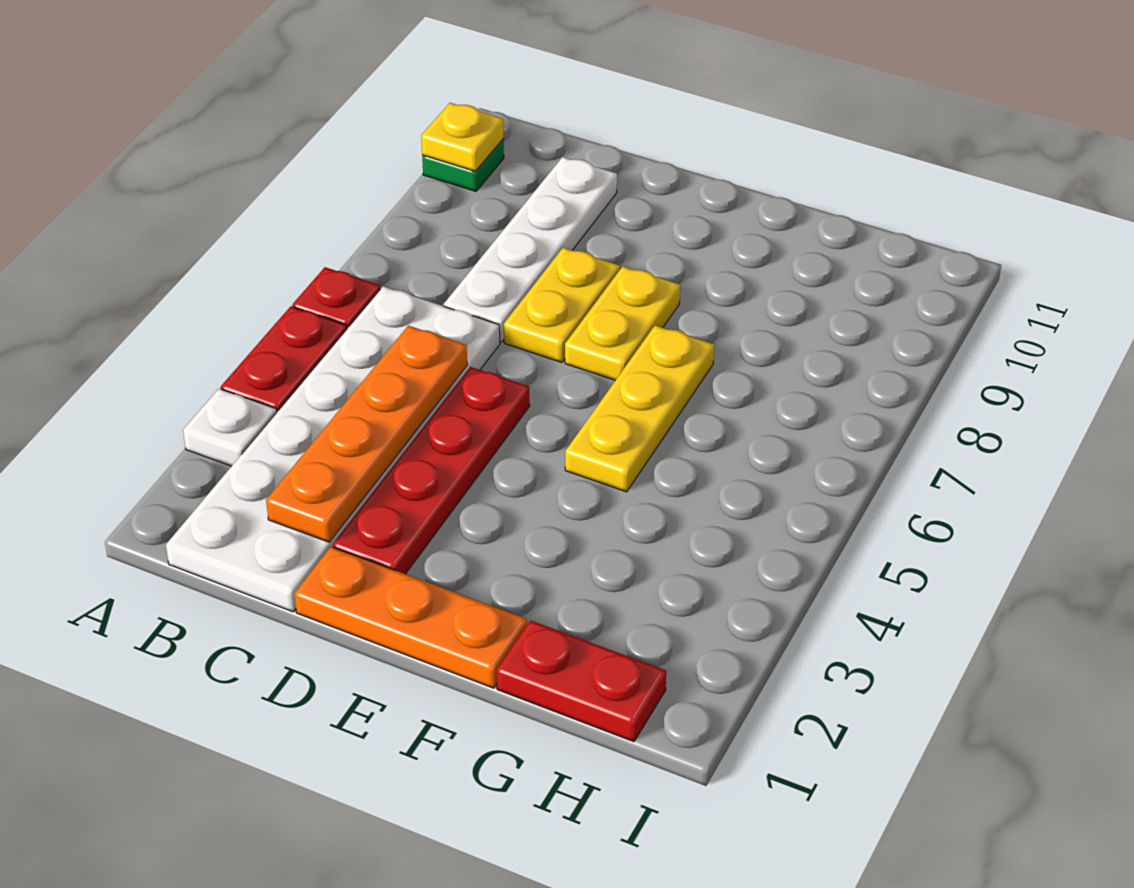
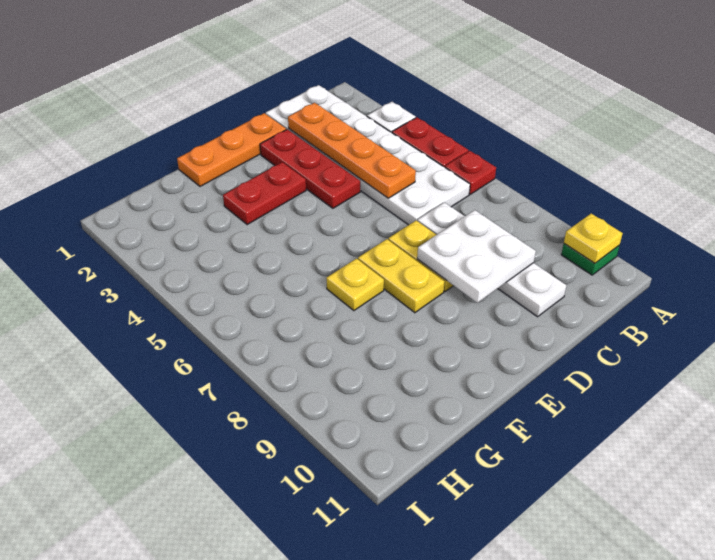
none -> white plate C8:D9 level 2
red plate D2:D5 level 1 -> red plate D2:D4 level 1
yellow plate F5:F7 level 1 -> yellow plate F7 level 1
red plate G1:H1 level 1 -> red plate E3:F3 level 1

